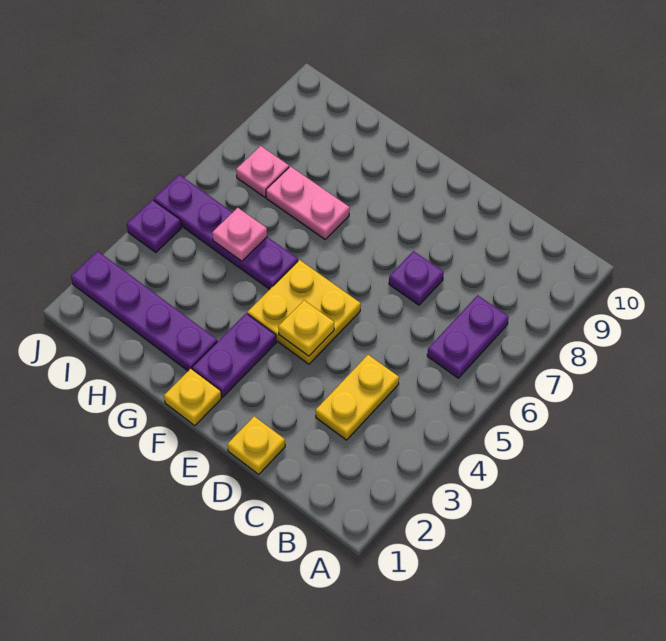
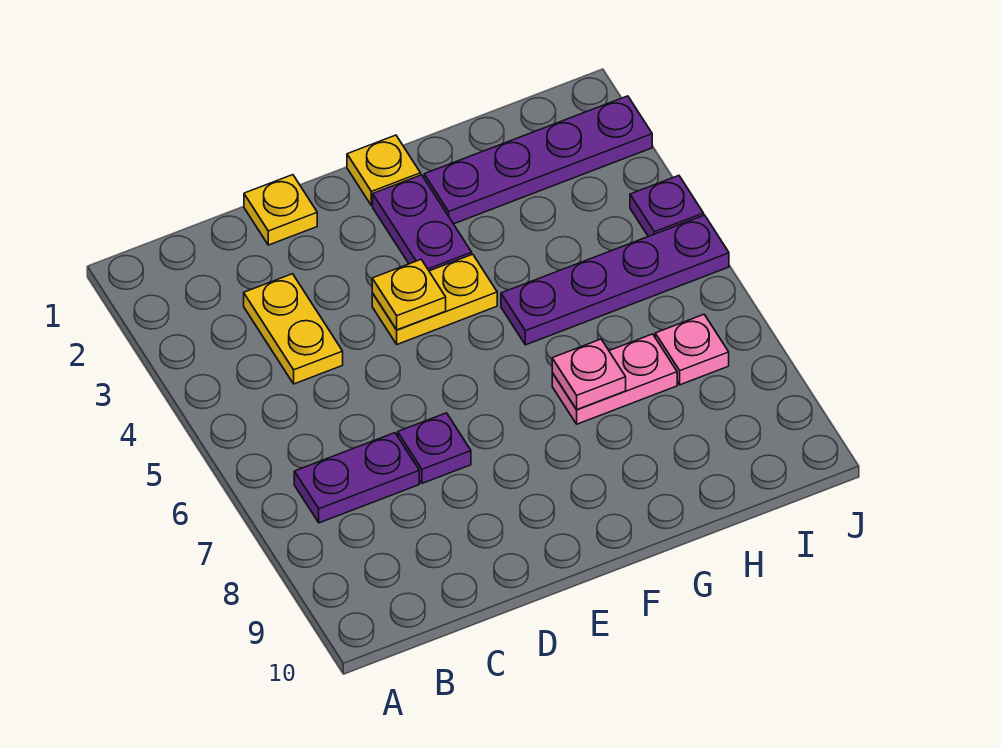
purple plate B6:B7 level 1 -> purple plate B7:C7 level 1
yellow plate E4:F5 level 1 -> yellow plate E4:F4 level 1
pink plate H5 level 2 -> pink plate G7 level 2

